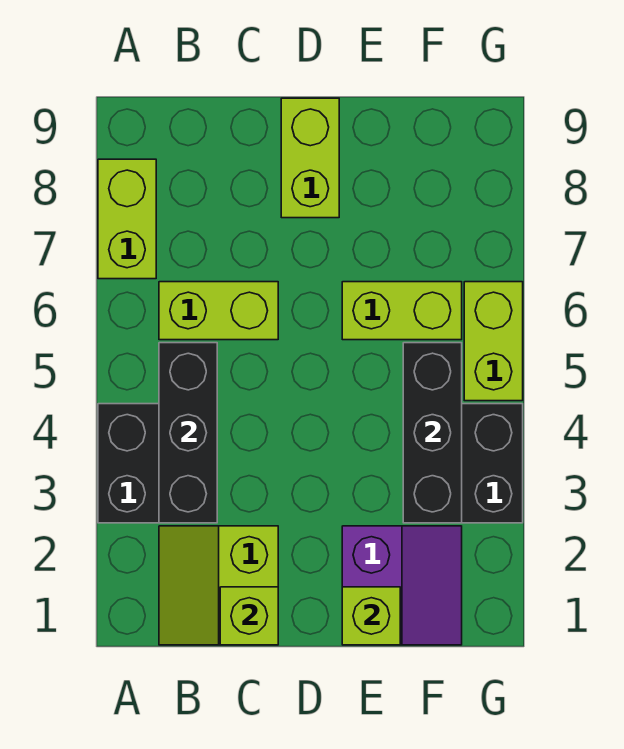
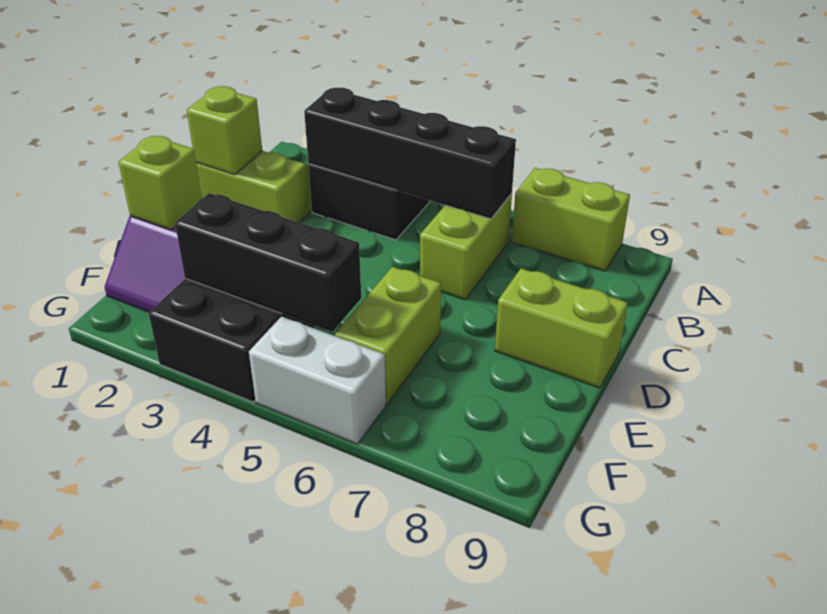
black brick B3:B5 level 2 -> black brick B3:B6 level 2
lime brick G5:G6 level 1 -> white brick G5:G6 level 1

